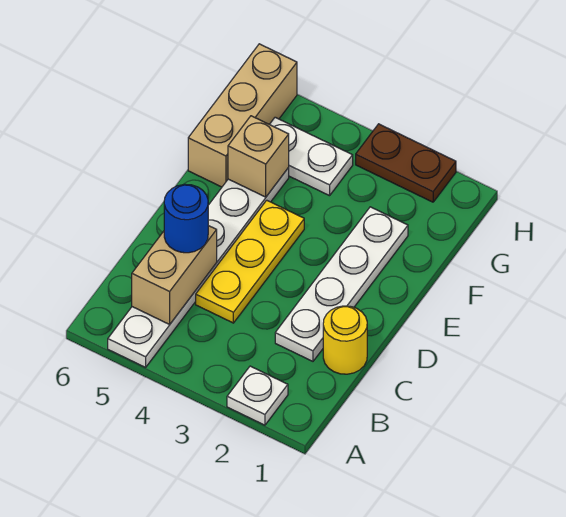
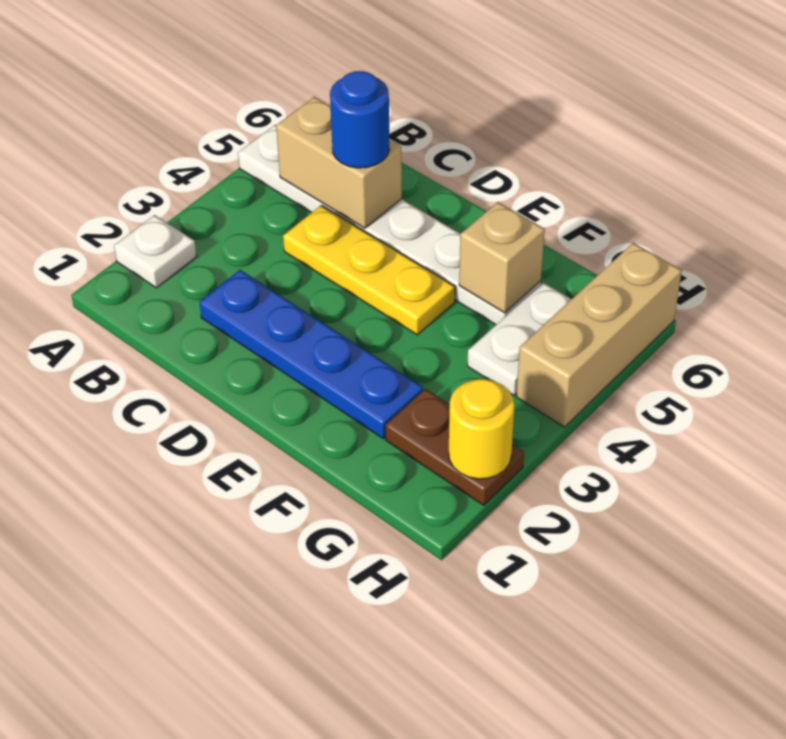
yellow round brick C1 level 1 -> yellow round brick H2 level 2
white plate C2:F2 level 1 -> blue plate C2:F2 level 1
tan brick F6:H6 level 1 -> tan brick H4:H6 level 1
brown plate H2:H3 level 1 -> brown plate G2:H2 level 1

